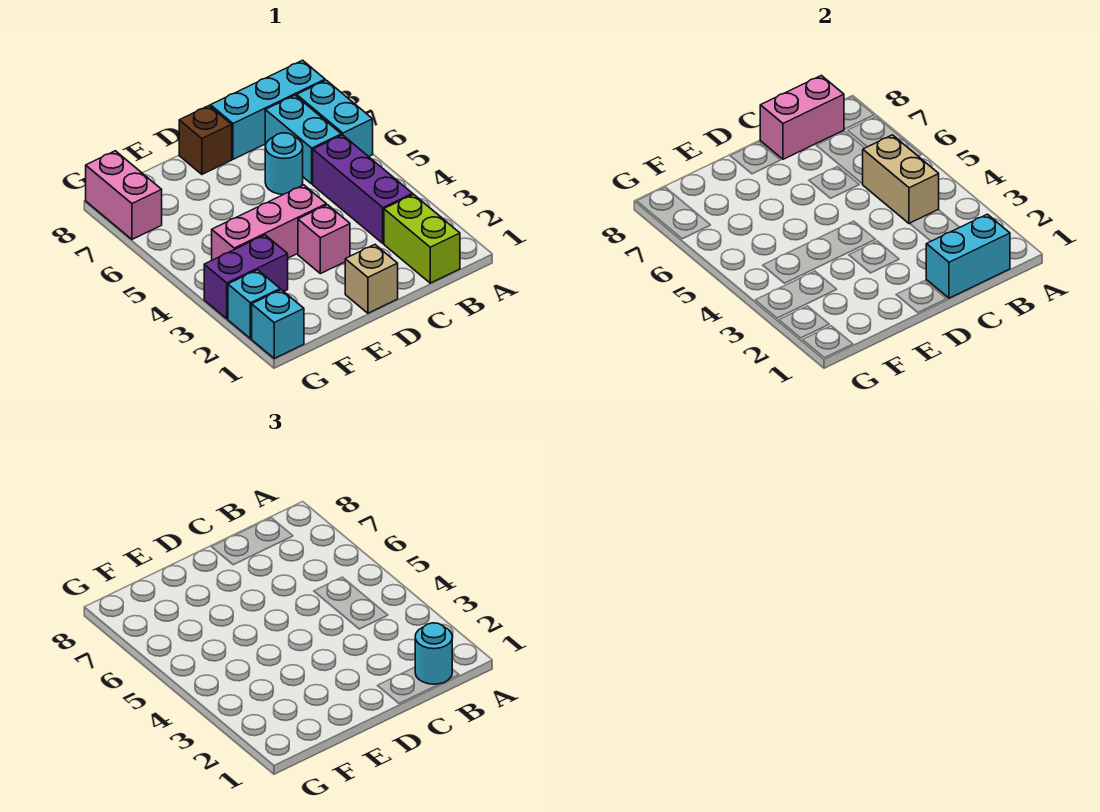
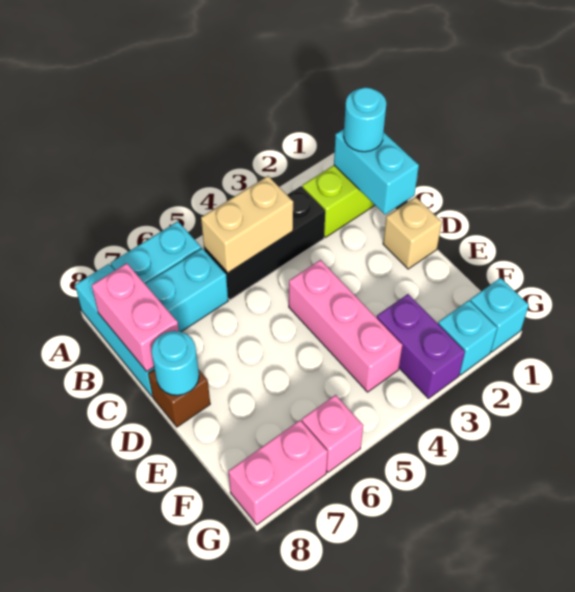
purple brick B3:B5 level 1 -> black brick B3:B5 level 1
cyan round brick C6 level 1 -> cyan round brick D8 level 2
pink brick D3 level 1 -> pink brick G6 level 1

